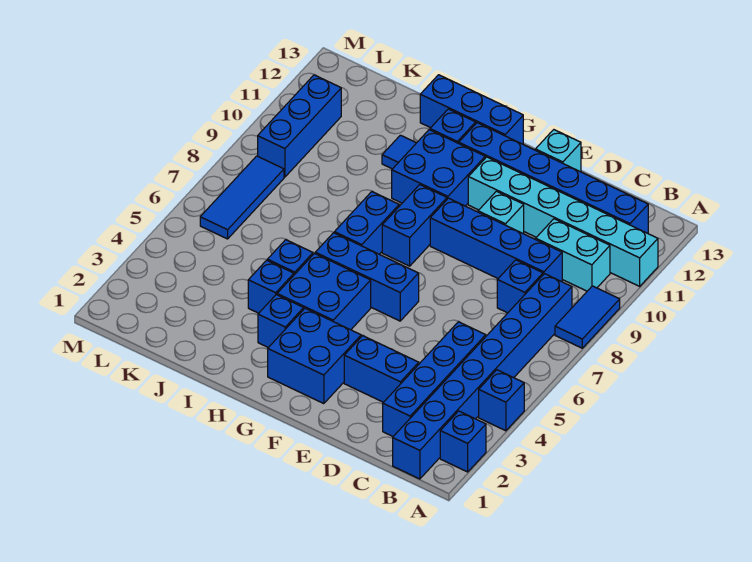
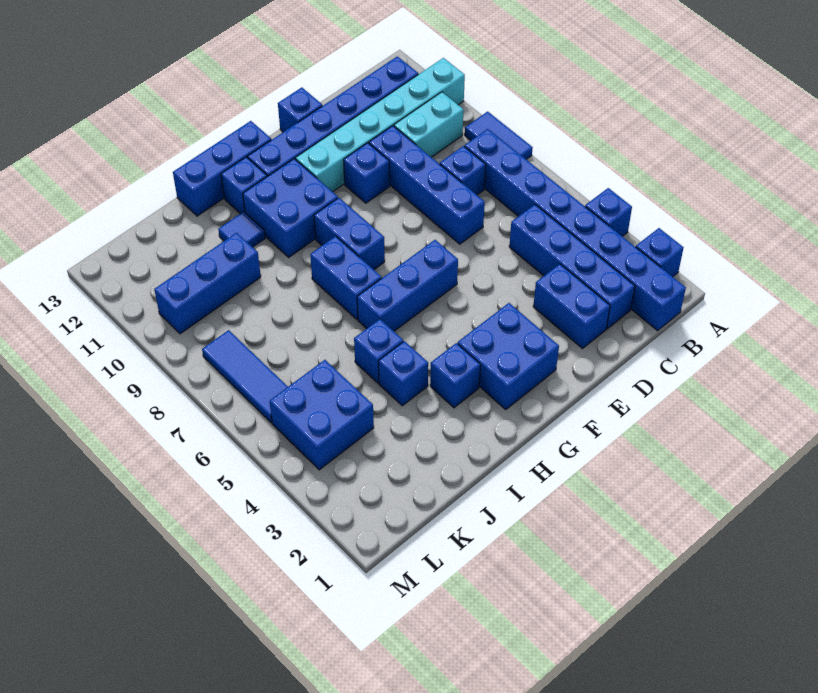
blue brick C9:F9 level 1 -> blue brick D7:D10 level 1
blue brick D3:E3 level 1 -> blue brick D2:D3 level 1
cyan brick E10 level 1 -> blue brick E10 level 1
cyan brick E13 level 1 -> blue brick E13 level 1
blue brick G4:H5 level 1 -> blue brick K4:L5 level 1
blue brick L9:L11 level 1 -> blue brick J10:L10 level 1

